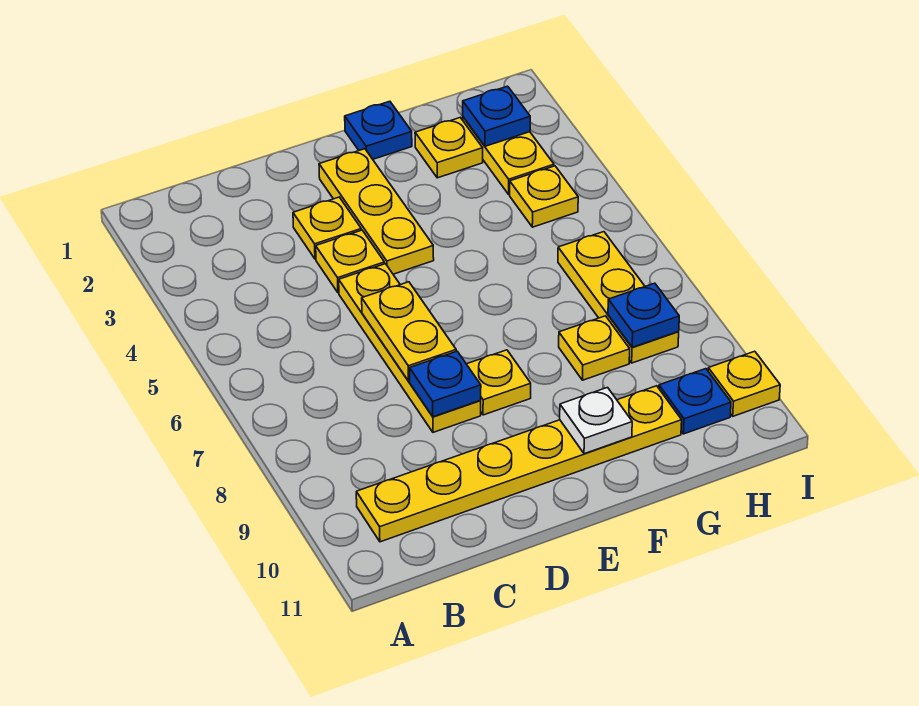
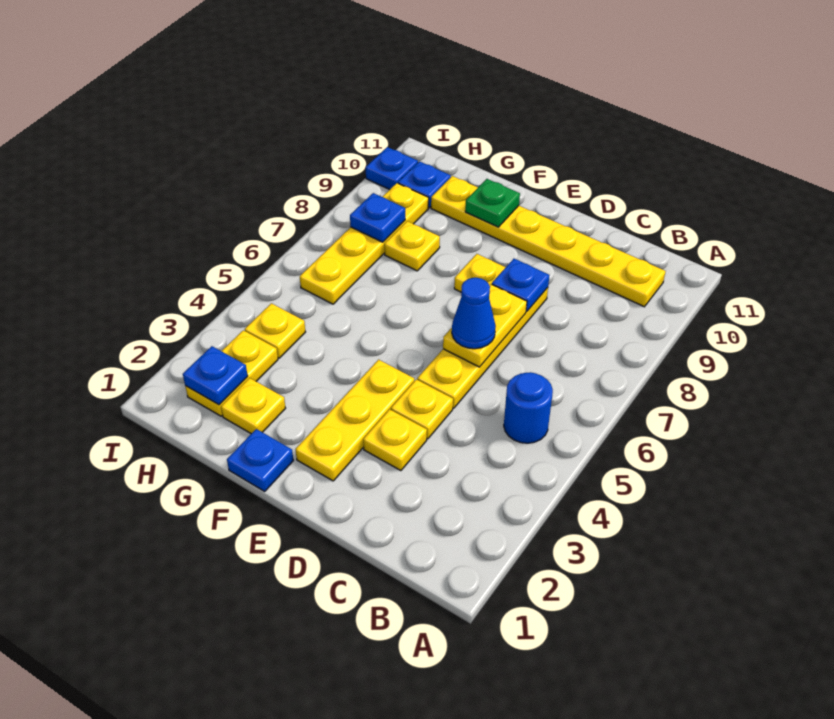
none -> blue round brick B5 level 1
none -> blue cone D6 level 3
white plate F10 level 2 -> green plate F10 level 2
yellow plate H6:H8 level 1 -> yellow plate H6:H9 level 1
yellow plate I10 level 1 -> blue plate I10 level 1

